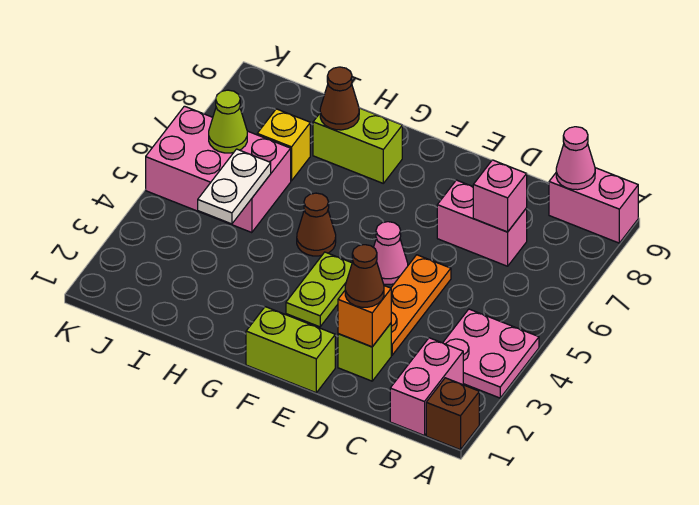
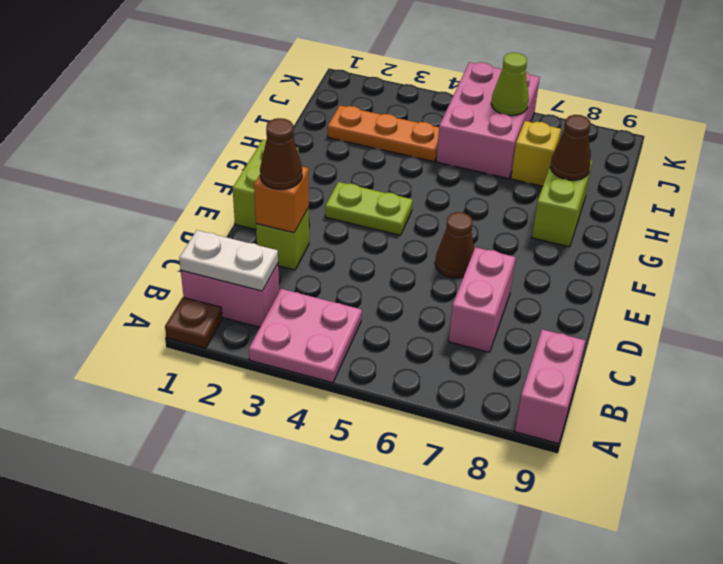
brown brick A1 level 1 -> brown plate A1 level 1
pink cone B9 level 2 -> none
pink brick C7 level 2 -> none
orange plate D3:D5 level 1 -> orange plate I2:I4 level 1
pink cone E5 level 1 -> none
brown cone G5 level 1 -> brown cone E6 level 1
white plate I4:I5 level 2 -> white plate B1:B2 level 2

